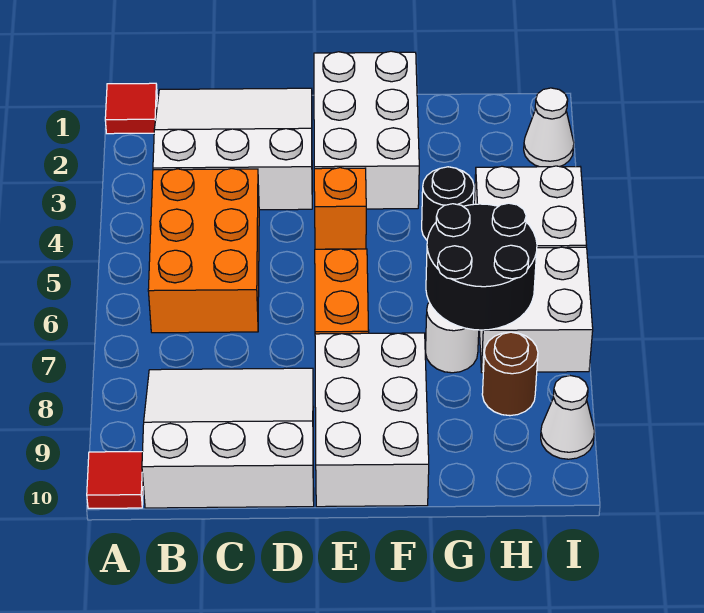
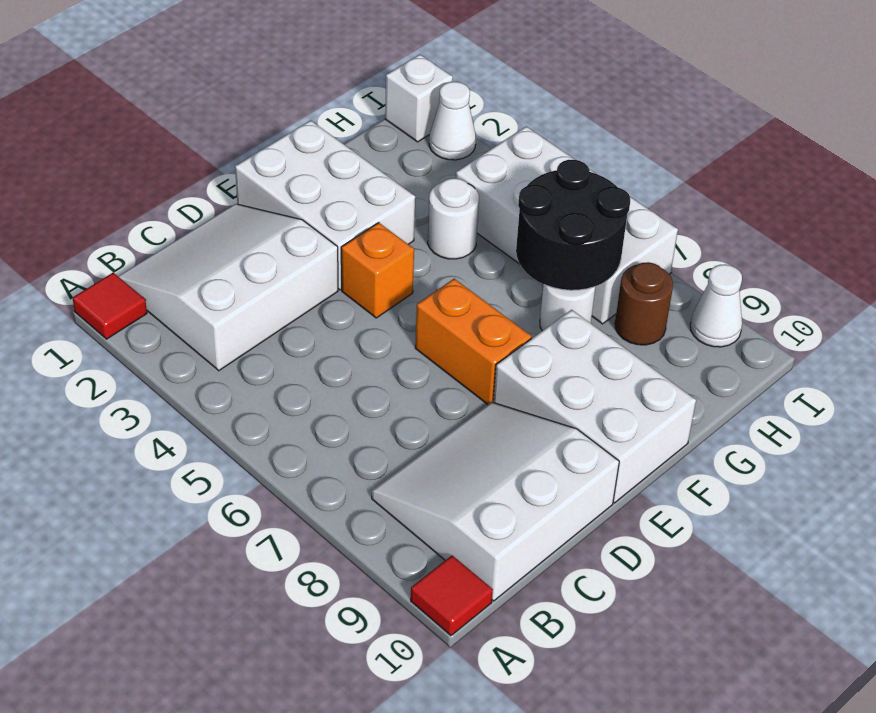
orange brick B4:C6 level 1 -> none
black round brick G4 level 1 -> white round brick G4 level 1
none -> white brick I1 level 1

